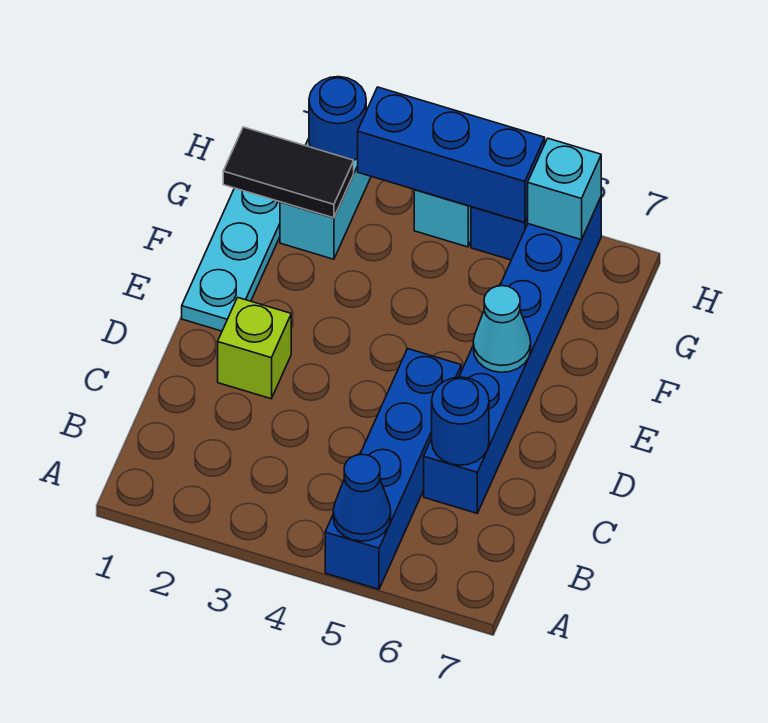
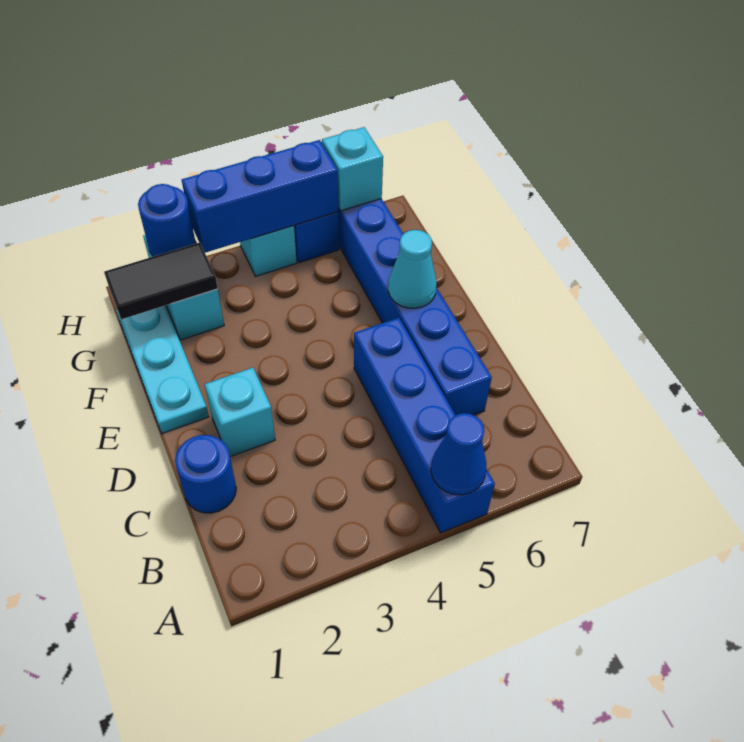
blue round brick C6 level 2 -> blue round brick C1 level 1
lime brick D2 level 1 -> cyan brick D2 level 1

